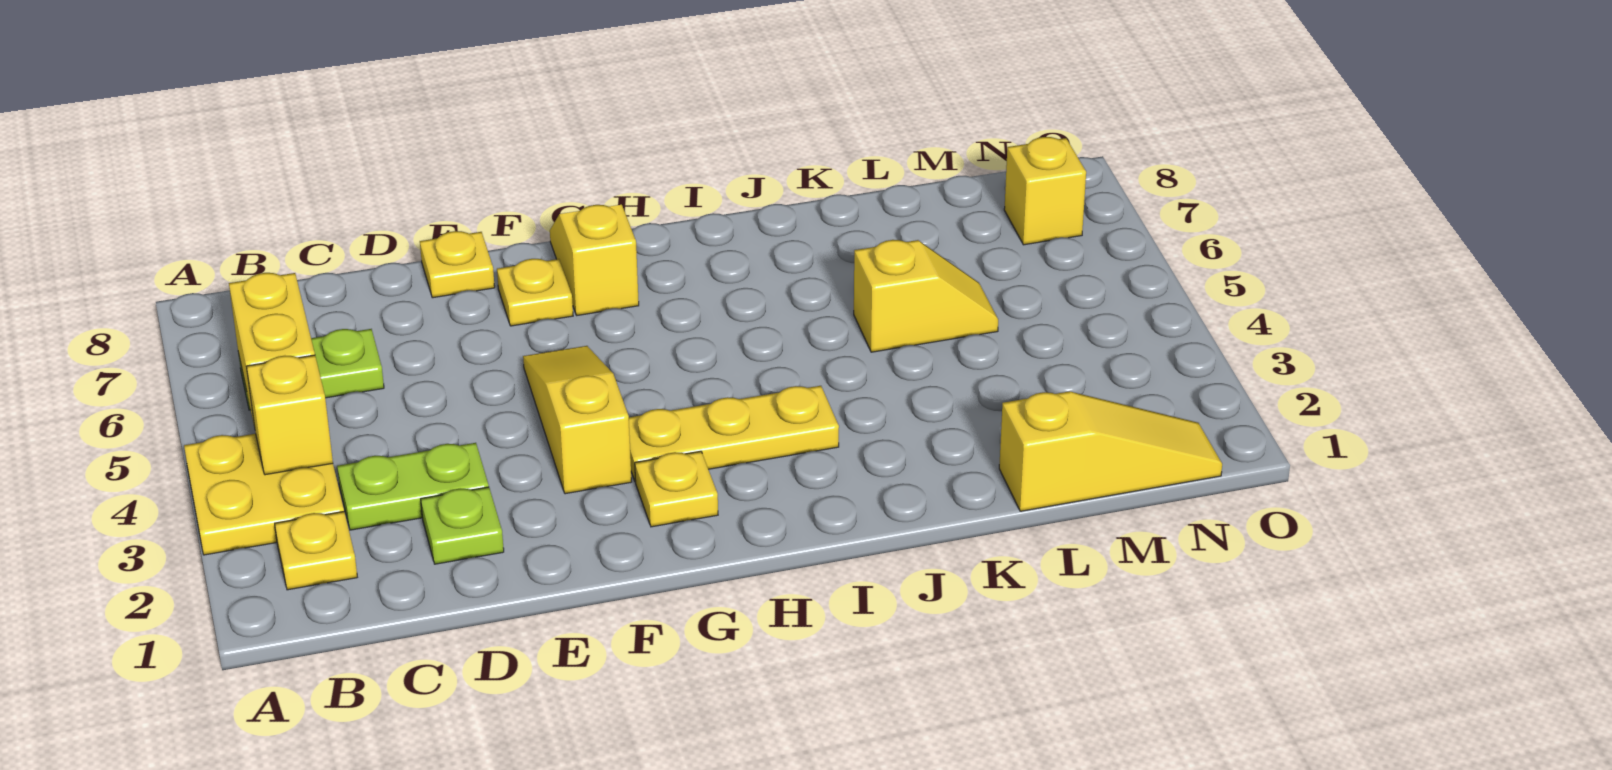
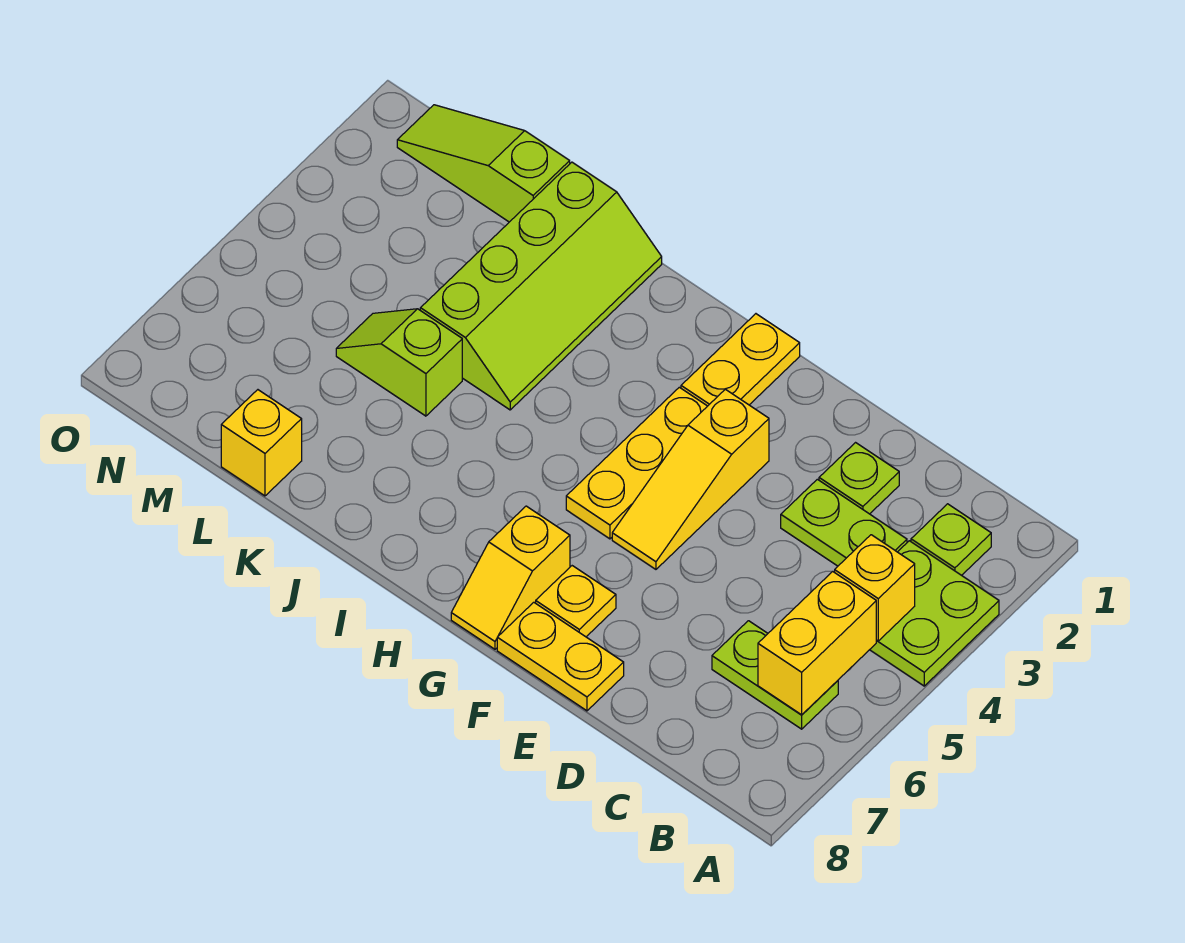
yellow plate A3:B4 level 1 -> lime plate A3:B4 level 1
yellow plate B2 level 1 -> lime plate B2 level 1
yellow plate E8 level 1 -> yellow plate E8:F8 level 1
yellow plate G2 level 1 -> yellow plate G1:G2 level 1
yellow plate G3:I3 level 1 -> yellow plate G3:G5 level 1
none -> lime slope J1:K4 level 1 top K
yellow slope K5:L5 level 1 top K -> lime slope K5:L5 level 1 top K
yellow slope L1:N1 level 1 top L -> lime slope L1:N1 level 1 top L
yellow brick N7 level 1 -> yellow brick L8 level 1

